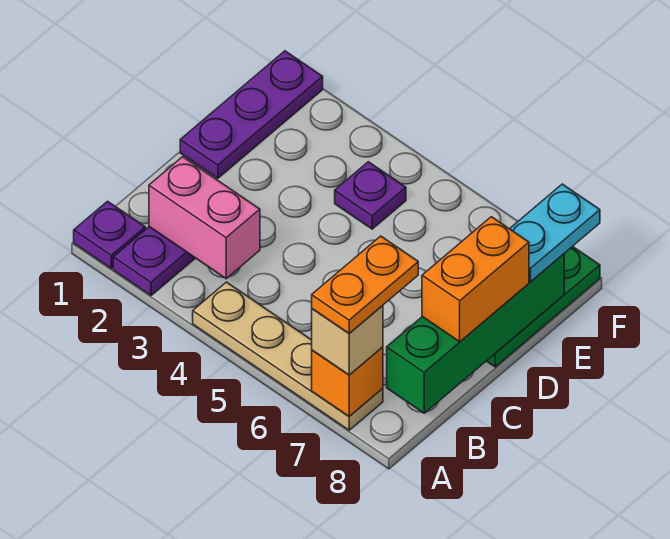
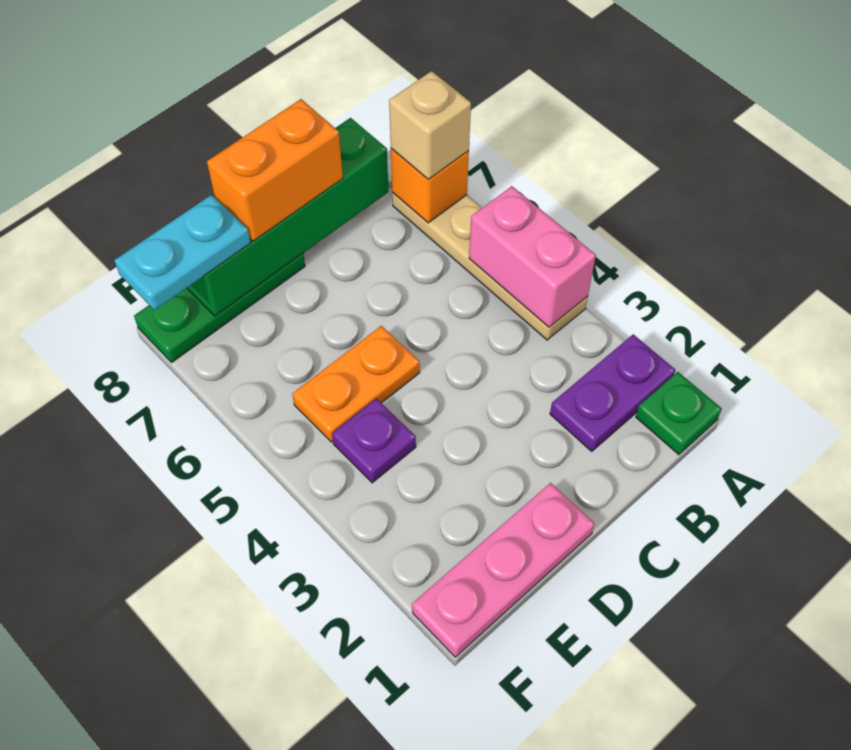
purple plate A1 level 1 -> green plate A1 level 1
orange plate A7:B7 level 4 -> orange plate D5:E5 level 1
pink brick B2:B3 level 2 -> pink brick A4:A5 level 2
purple plate D1:F1 level 1 -> pink plate D1:F1 level 1

